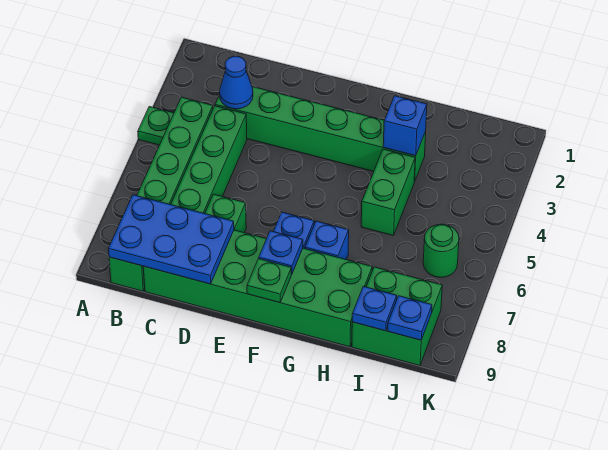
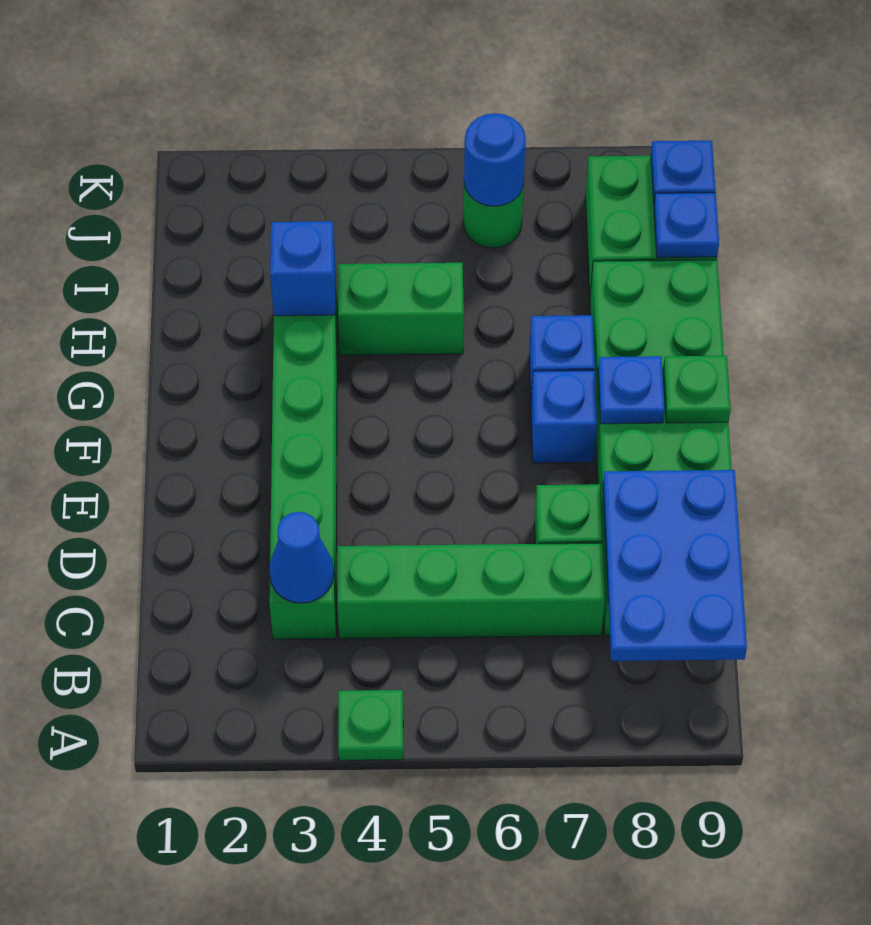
green brick B4:B9 level 1 -> none
none -> blue round brick J6 level 2

